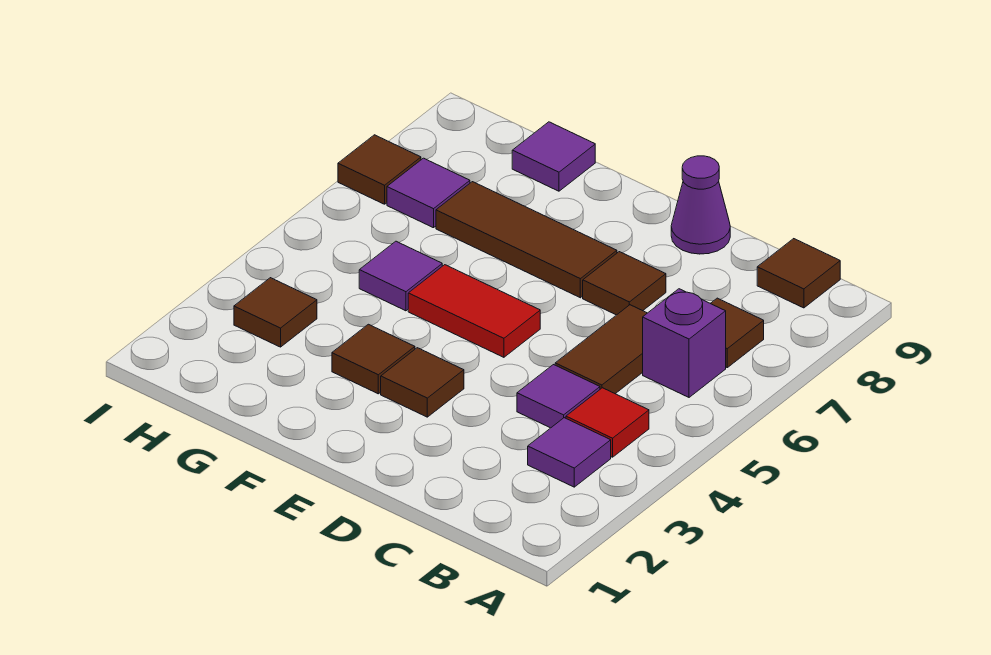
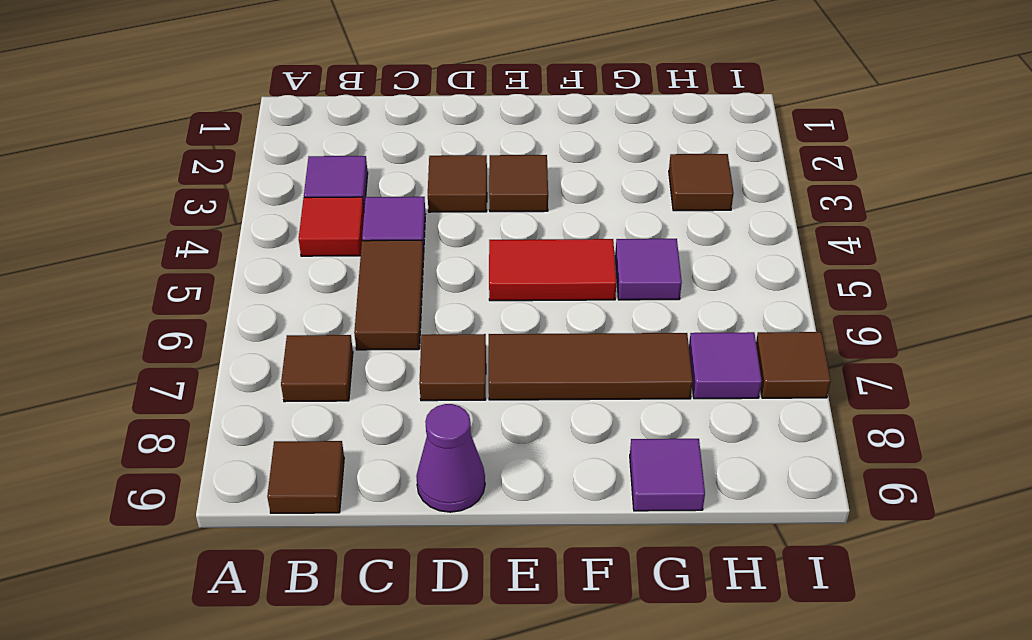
purple brick B6 level 1 -> none
brown tile F3 level 1 -> brown tile D3 level 1

